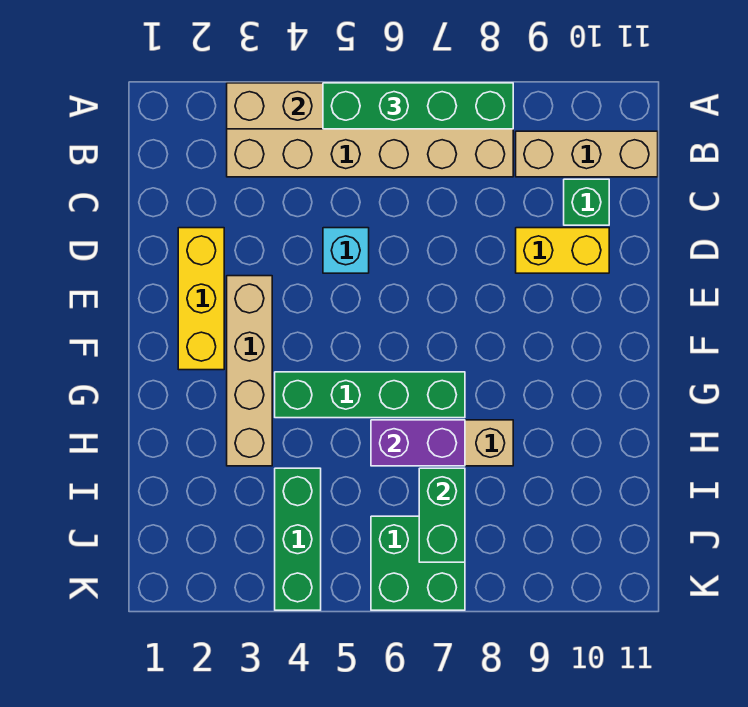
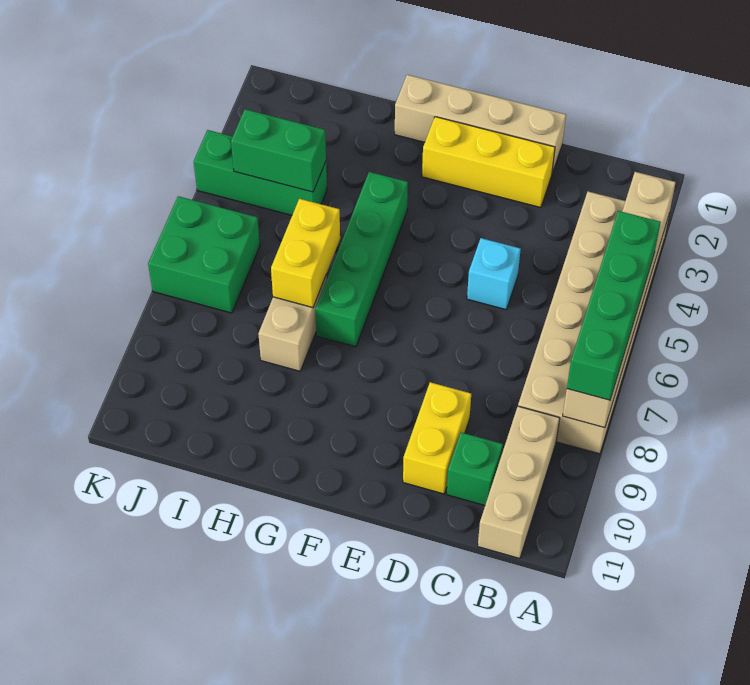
tan brick E3:H3 level 1 -> tan brick D1:G1 level 1
purple brick H6:H7 level 2 -> yellow brick H6:H7 level 2
green brick I7:J7 level 2 -> green brick I4:J4 level 2

